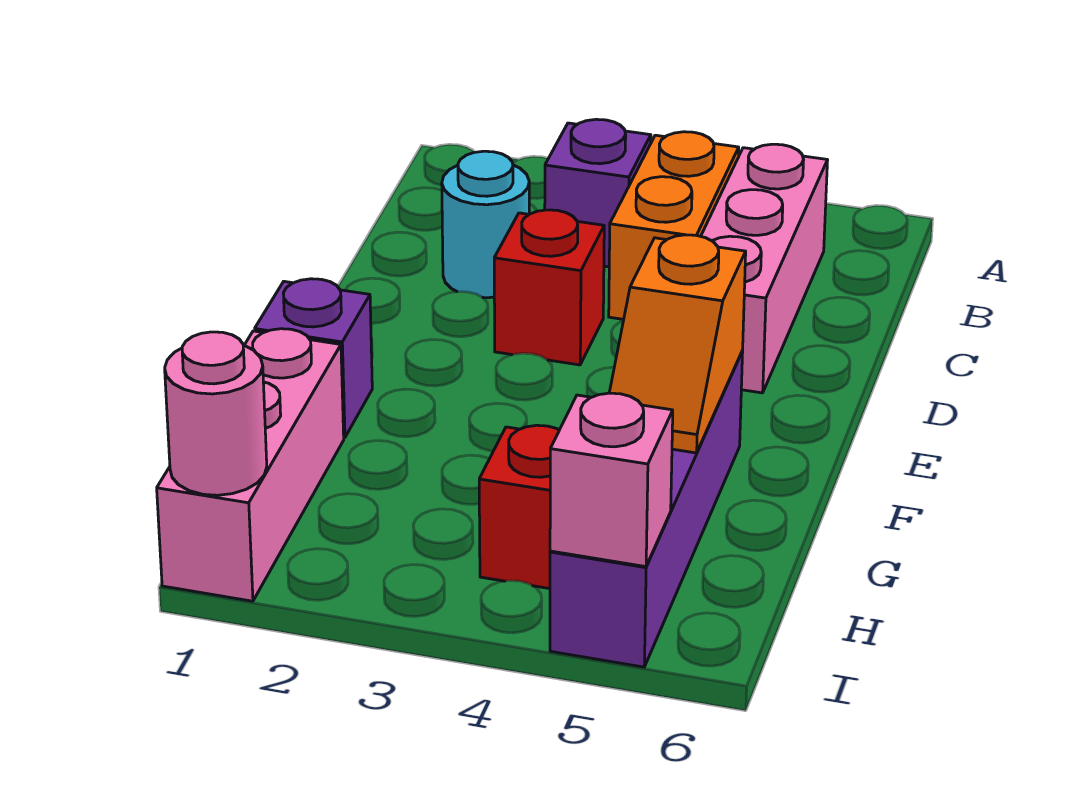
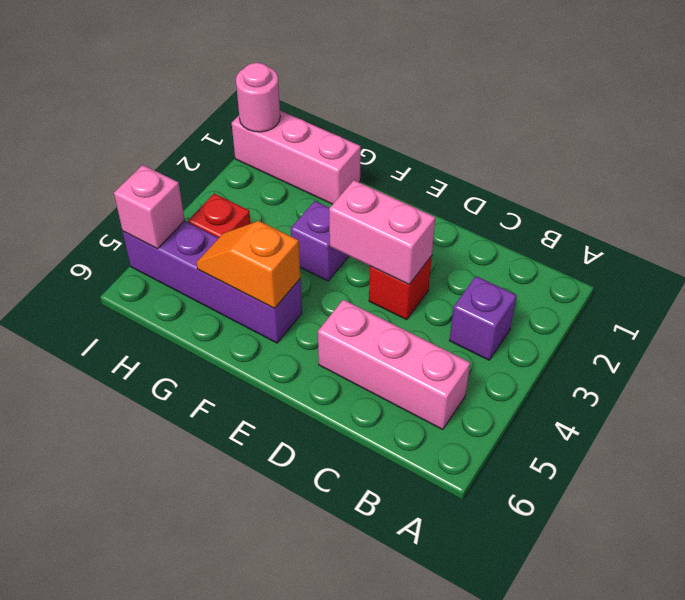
orange brick B4:C4 level 1 -> none
cyan round brick C2 level 1 -> none
none -> pink brick D3:E3 level 2
purple brick F1 level 1 -> purple brick F3 level 1

